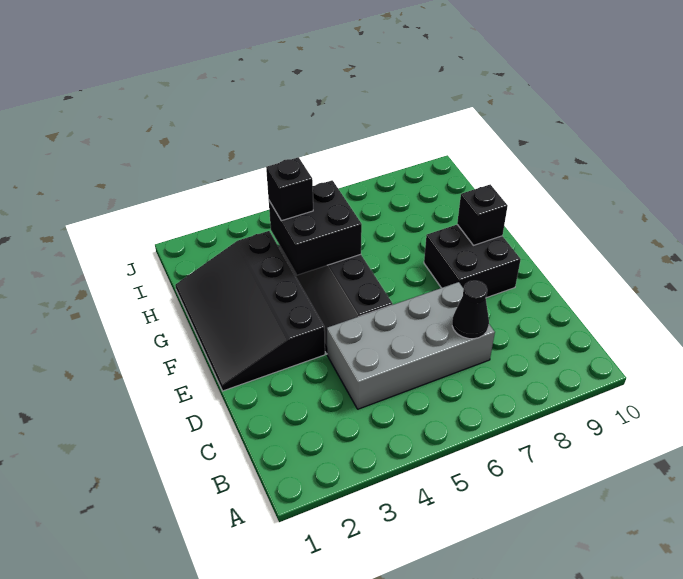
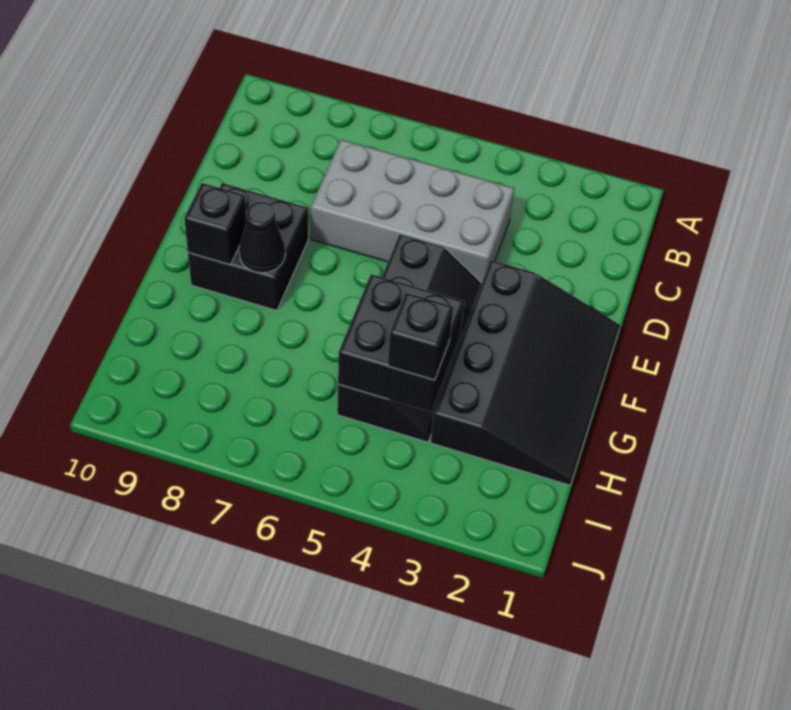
black cone C7 level 2 -> black cone F8 level 2

